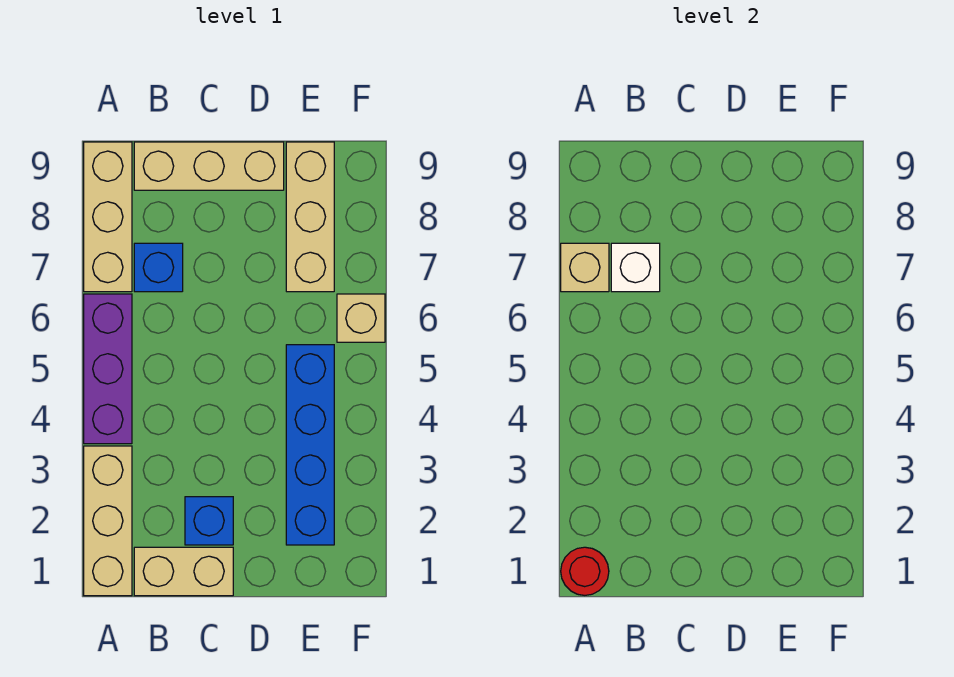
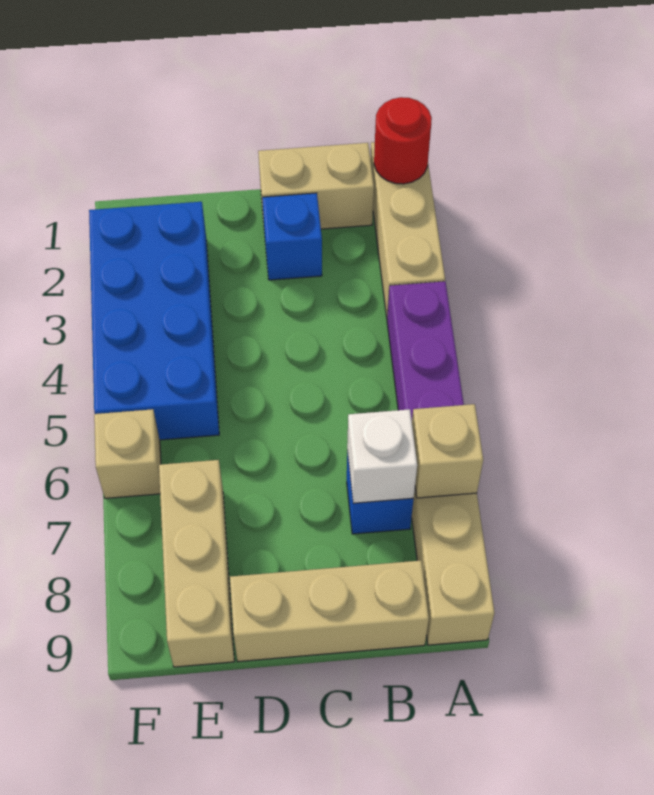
blue brick E2:E5 level 1 -> blue brick E2:F5 level 1

